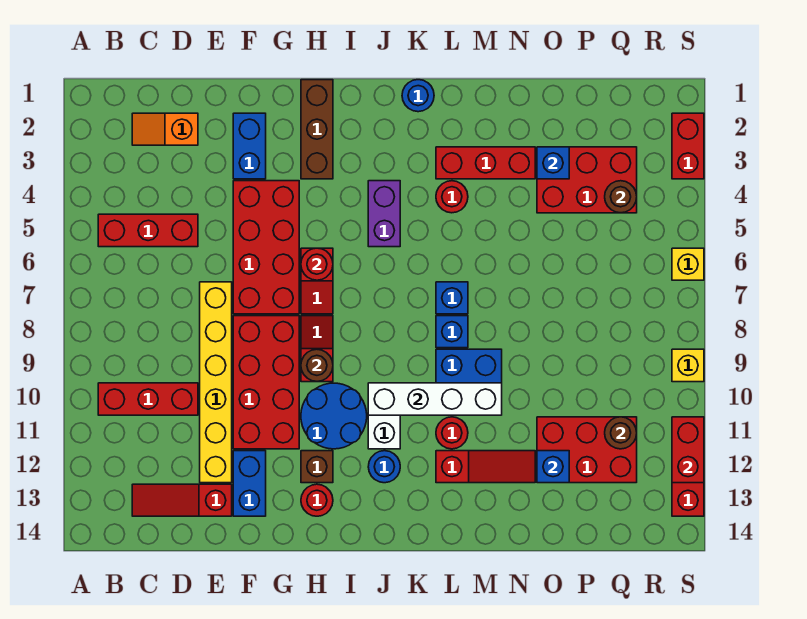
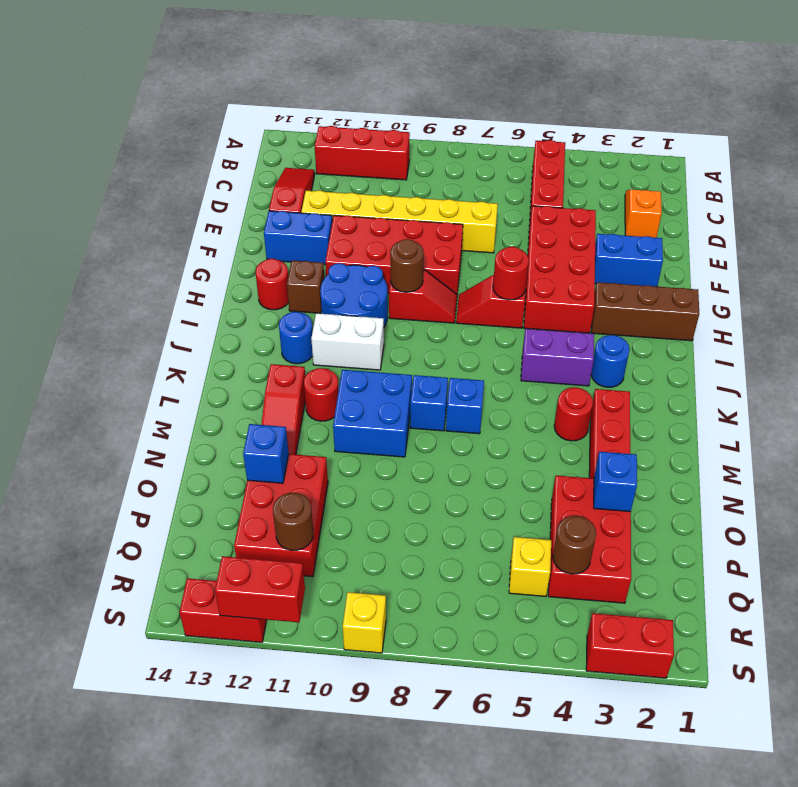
red brick B10:D10 level 1 -> red brick B10:B12 level 1
red brick F4:G7 level 1 -> red brick E4:H5 level 1
white brick J10:M10 level 2 -> none
blue round brick K1 level 1 -> blue round brick J3 level 1
yellow brick S6 level 1 -> yellow brick Q5 level 1

